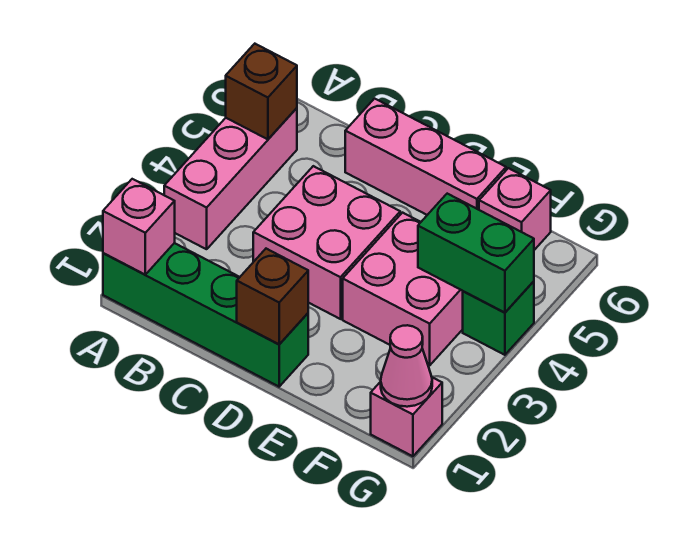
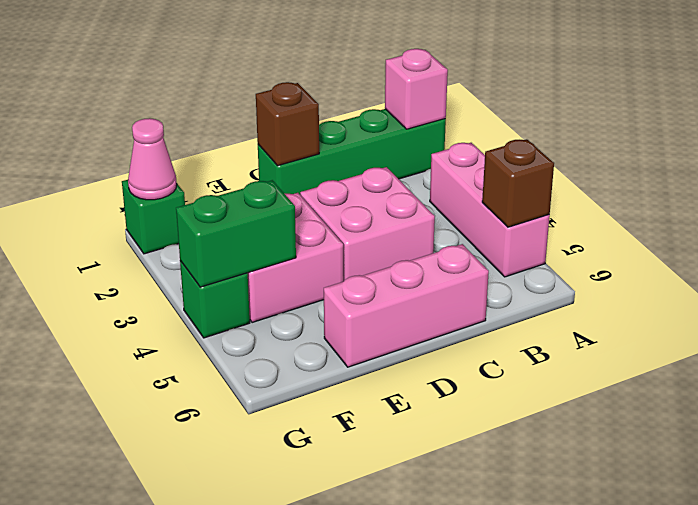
pink brick F6 level 1 -> none
pink brick G1 level 1 -> green brick G1 level 1

